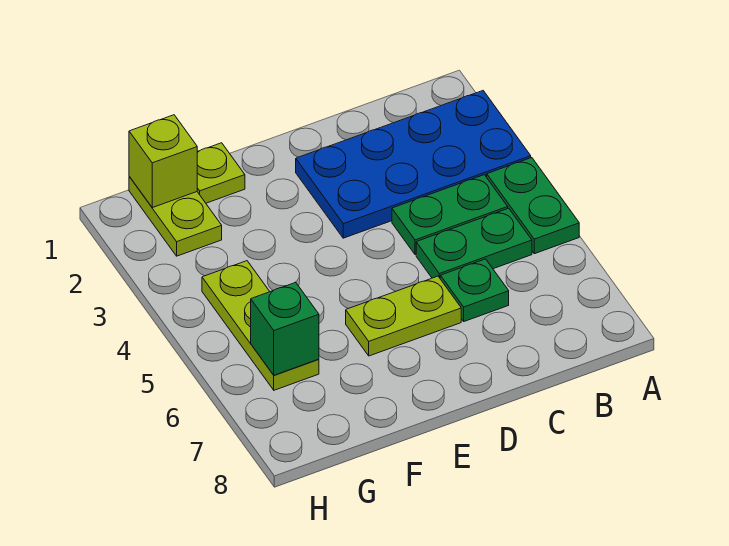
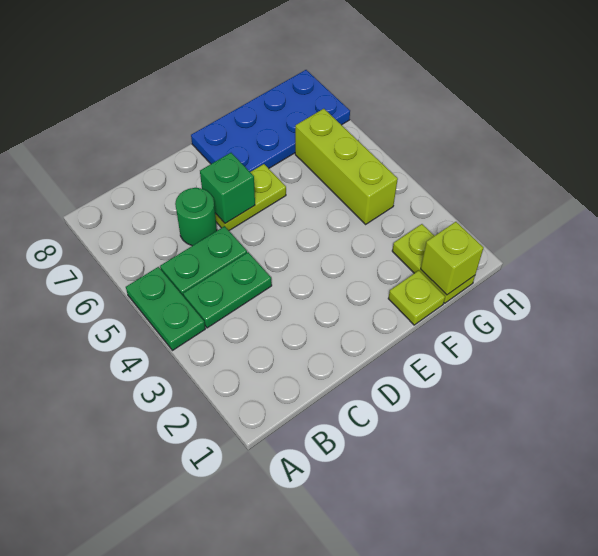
blue plate A2:D3 level 1 -> blue plate E7:H8 level 1
green plate C6 level 1 -> green round brick C6 level 1
lime plate G4:G6 level 1 -> lime brick G4:G6 level 1
green brick G6 level 2 -> green brick D6 level 2

